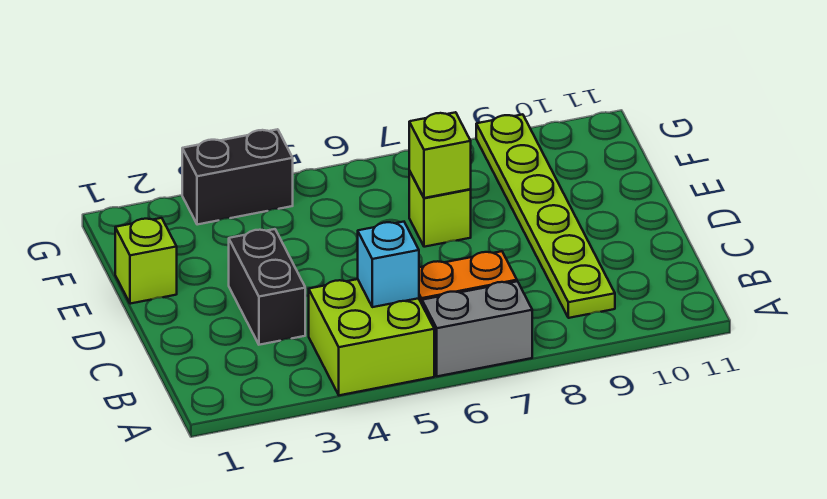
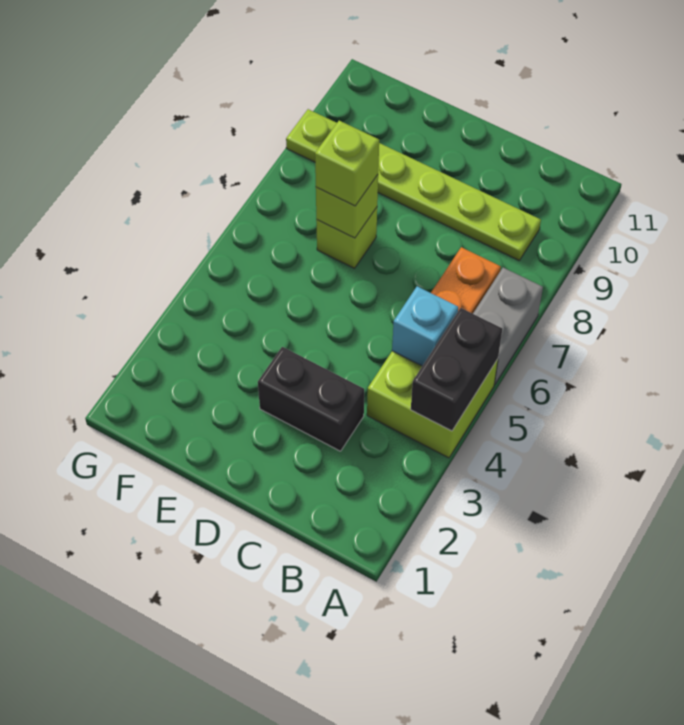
lime brick E1 level 1 -> lime brick E7 level 3
black brick G3:G4 level 1 -> black brick A4:A5 level 2

